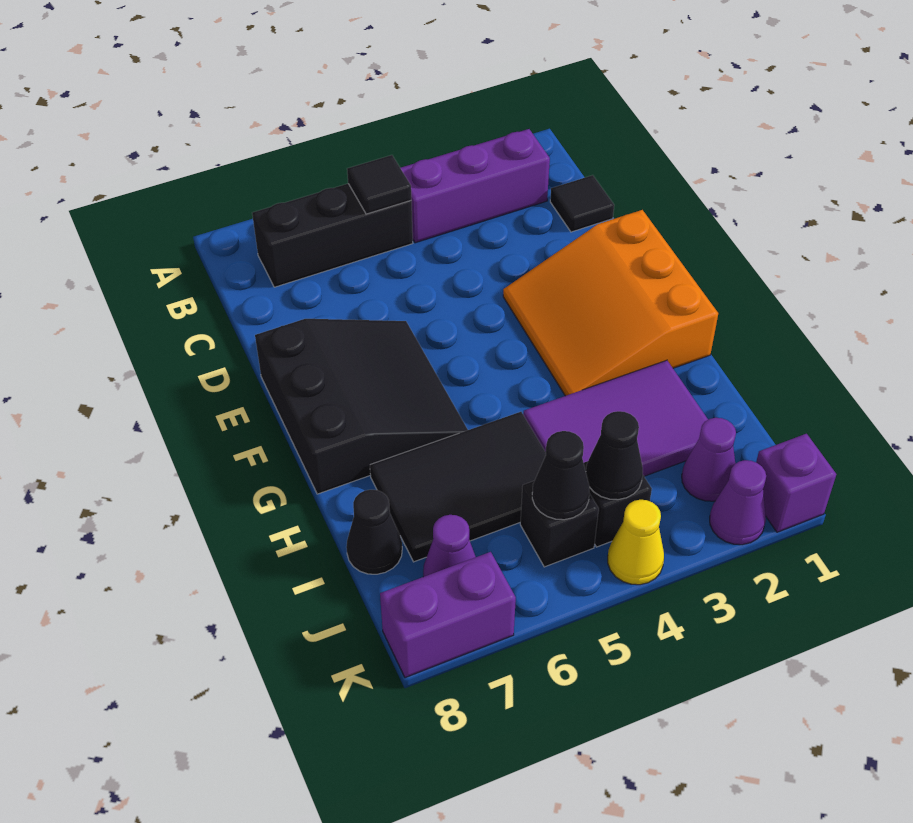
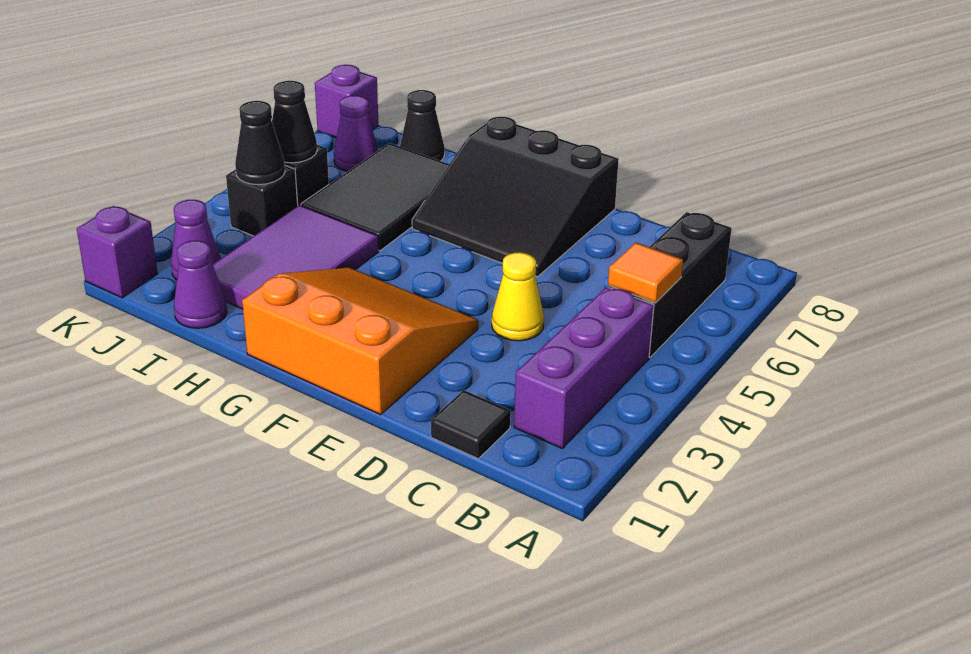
black tile B5 level 2 -> orange tile B5 level 2
purple cone K2 level 1 -> purple cone I1 level 1
yellow cone K4 level 1 -> yellow cone D4 level 1
purple brick K7:K8 level 1 -> purple brick K8 level 1

